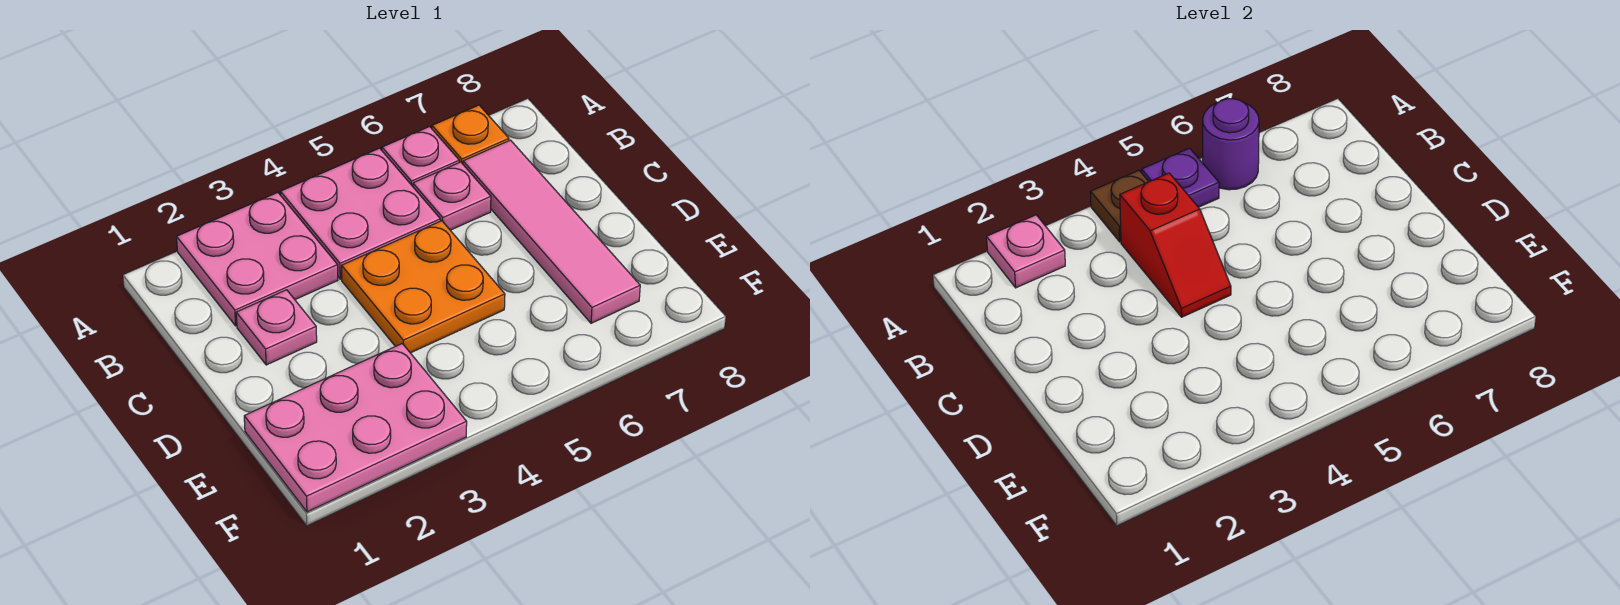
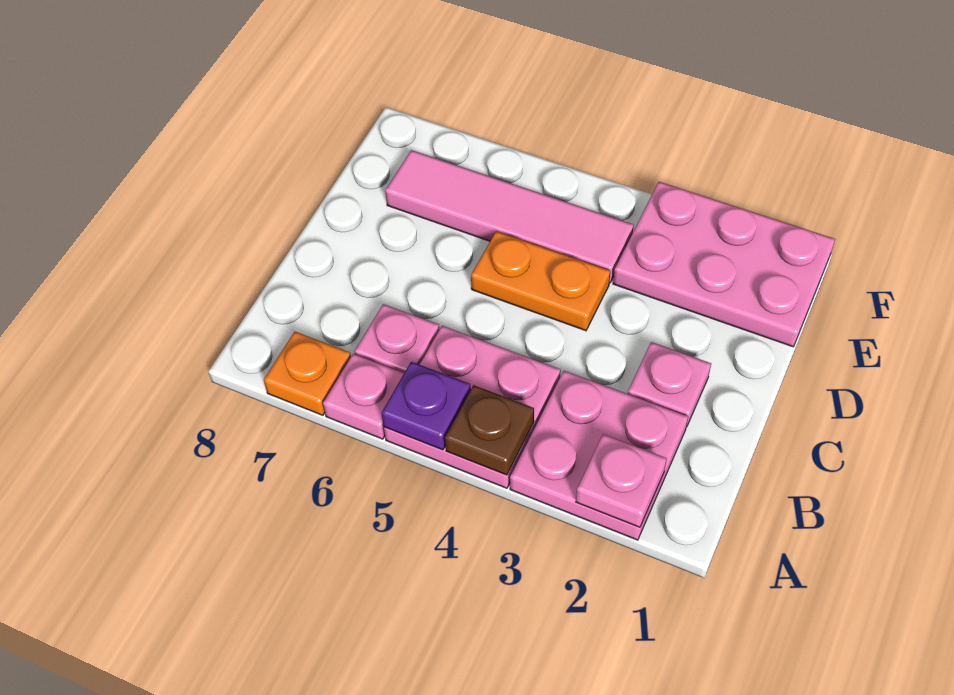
purple round brick A6 level 2 -> none
red slope B4:C4 level 2 top B -> none
pink tile B7:E7 level 1 -> pink tile E4:E7 level 1
orange plate C4:D5 level 1 -> orange plate D4:D5 level 1

